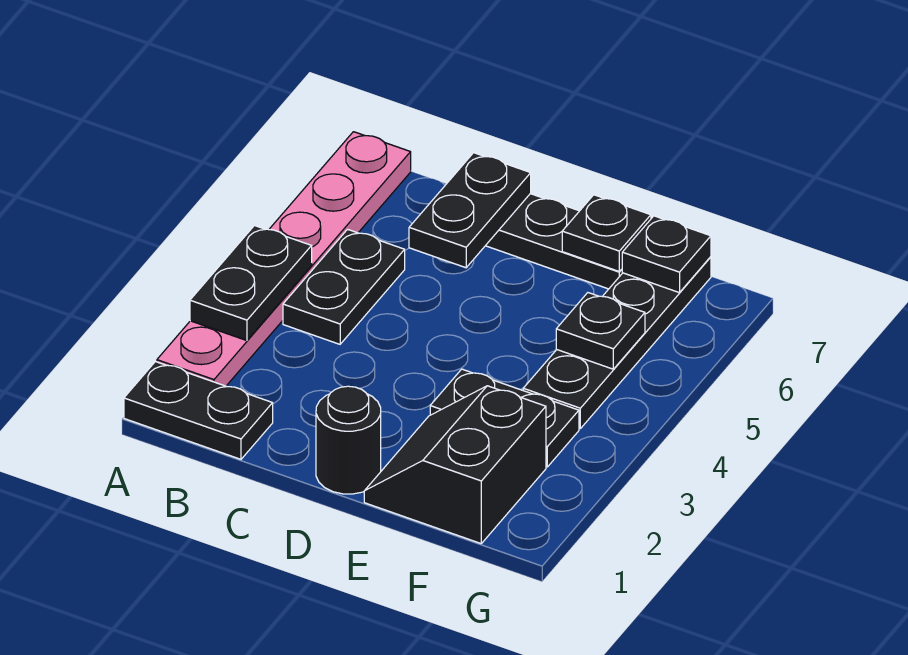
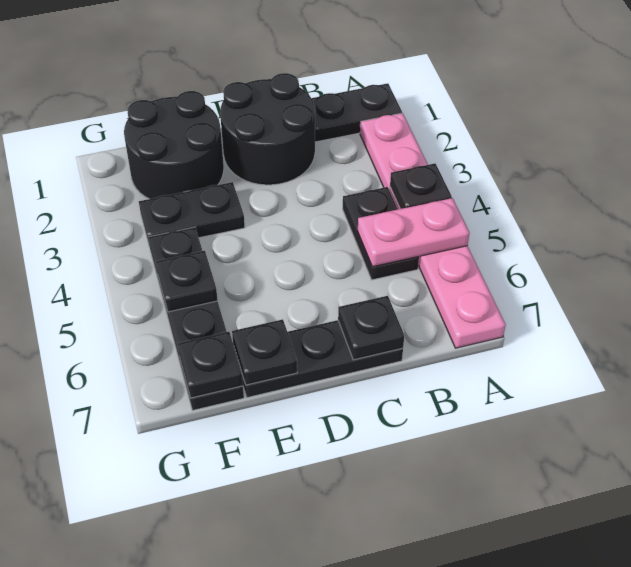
black plate A3:A4 level 2 -> black plate A4 level 2
none -> pink plate A5:B5 level 2
black plate C6:C7 level 2 -> black plate C7 level 2
black round brick D1 level 1 -> black round brick C1:D2 level 1
black slope E1:F2 level 1 top F -> black round brick E1:F2 level 1

